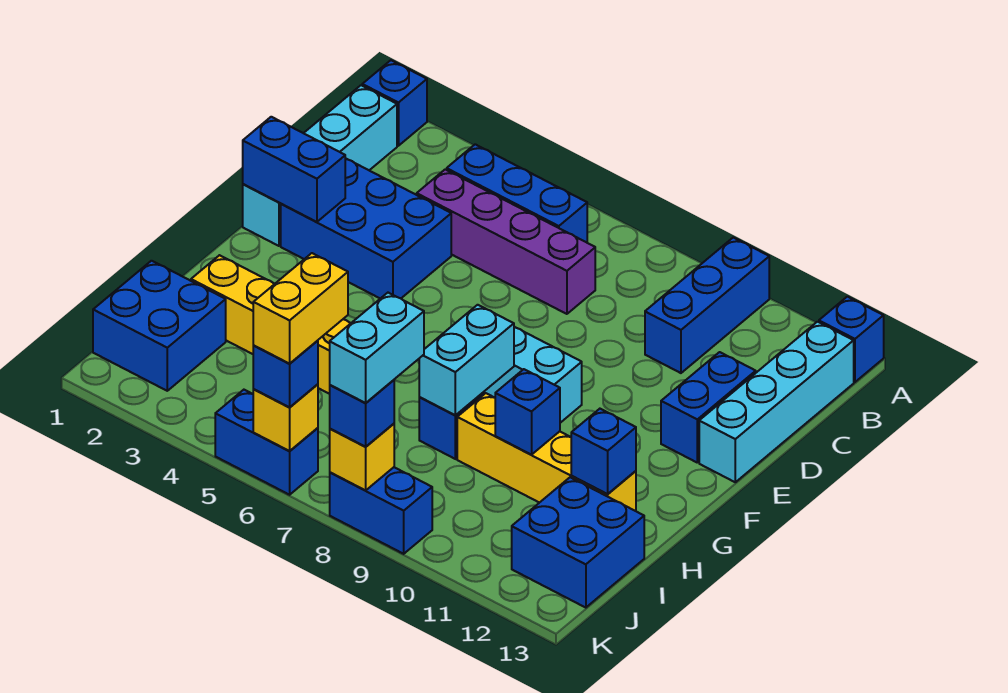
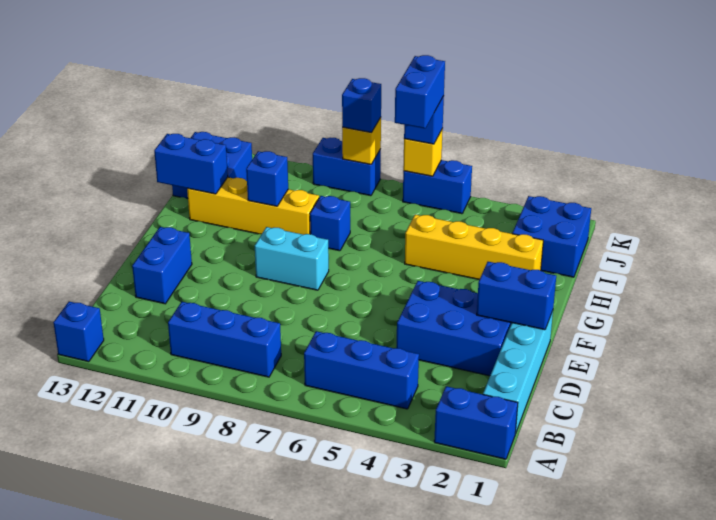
blue brick A1 level 1 -> blue brick A1:A2 level 1
blue brick A10:C10 level 1 -> blue brick B8:B10 level 1
cyan brick B13:E13 level 1 -> none
purple brick C4:C7 level 1 -> none
cyan brick G8:H8 level 2 -> none
blue brick H12 level 2 -> blue brick H12:H13 level 2
yellow brick J6:K6 level 4 -> blue brick J6:K6 level 4
cyan brick J8:K8 level 4 -> none

